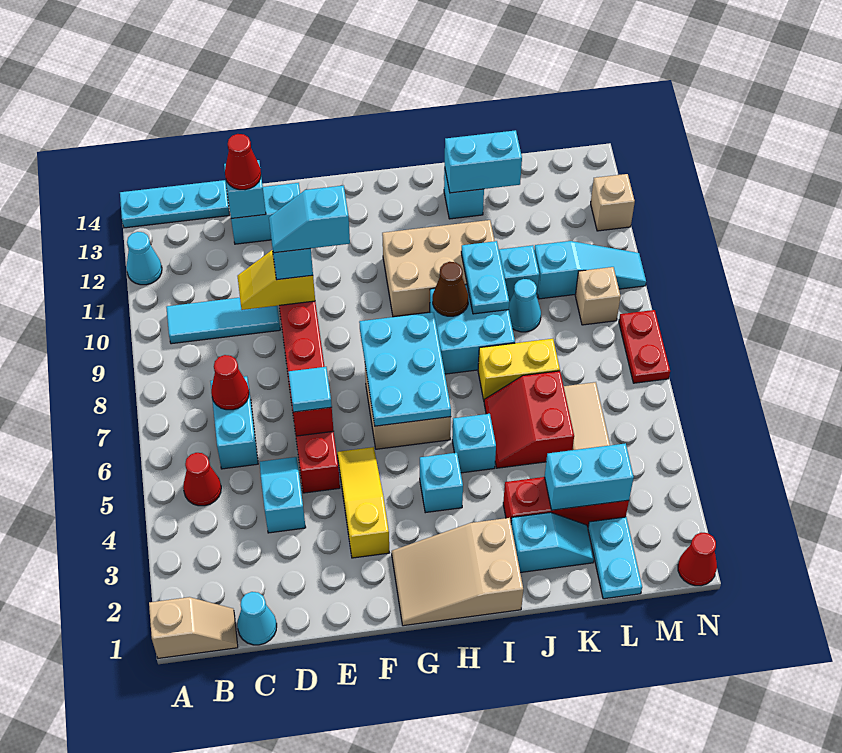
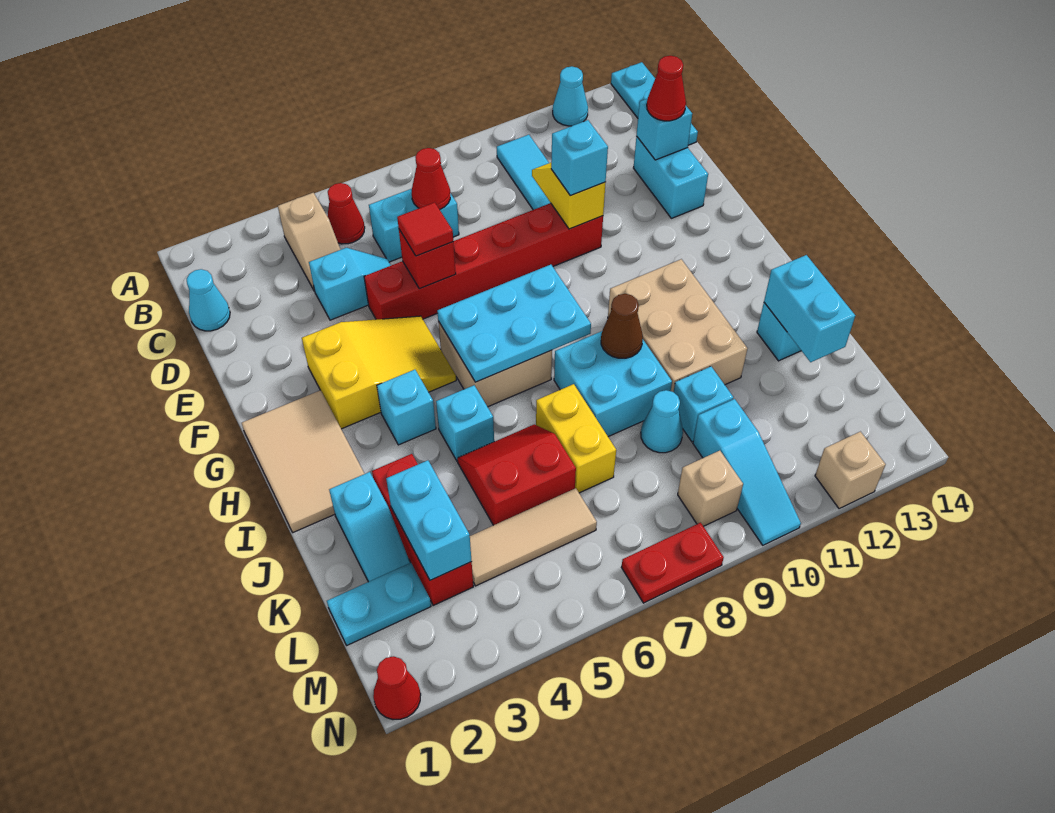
tan slope A1:B1 level 1 top A -> tan slope B4:C4 level 1 top B
cyan tile E6 level 3 -> red tile E6 level 3
cyan slope E10:F10 level 4 top F -> none
yellow slope F3:F5 level 1 top 3 -> yellow slope F3:G5 level 1 top 3
tan slope G1:I2 level 1 top I -> tan tile G1:I2 level 1
cyan plate J9:J10 level 2 -> none

